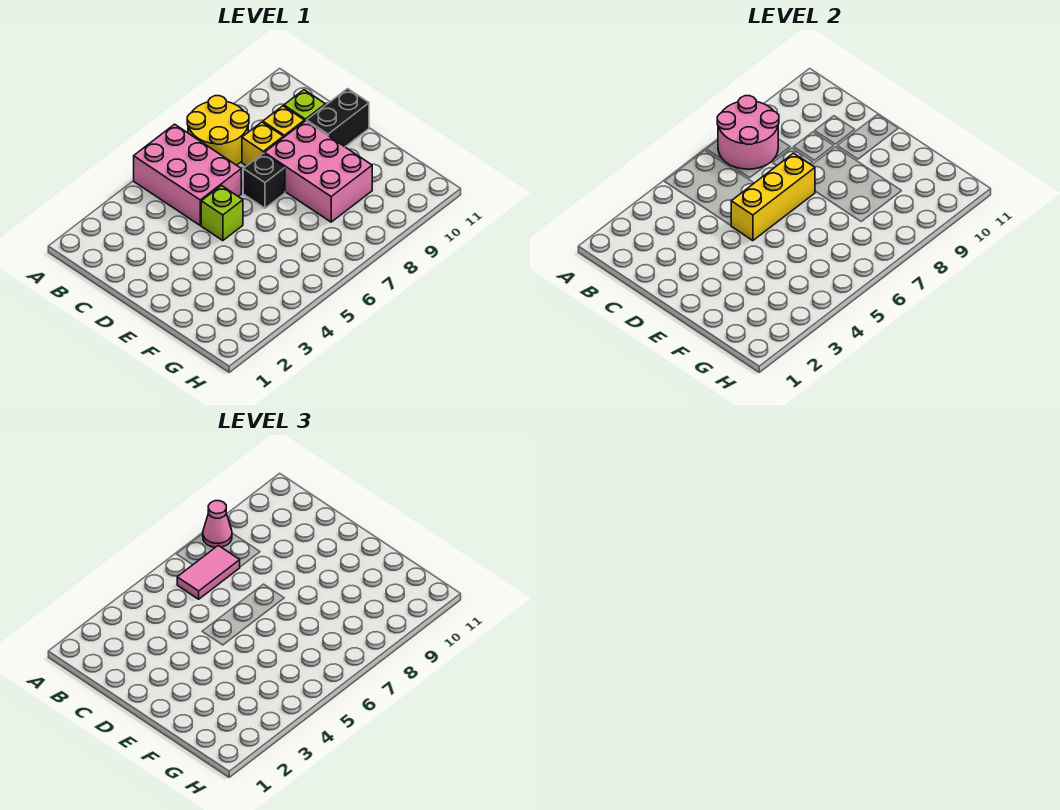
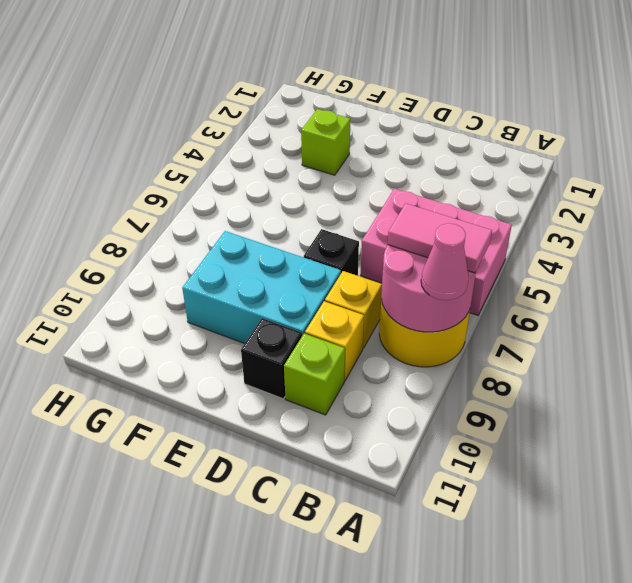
pink tile B6:B7 level 3 -> pink tile A7:B7 level 3
lime brick D5 level 1 -> lime brick F3 level 1
yellow brick D5:D7 level 2 -> none
pink brick D8:F9 level 1 -> cyan brick D8:F9 level 1
black brick D10:D11 level 1 -> black brick D10 level 1

